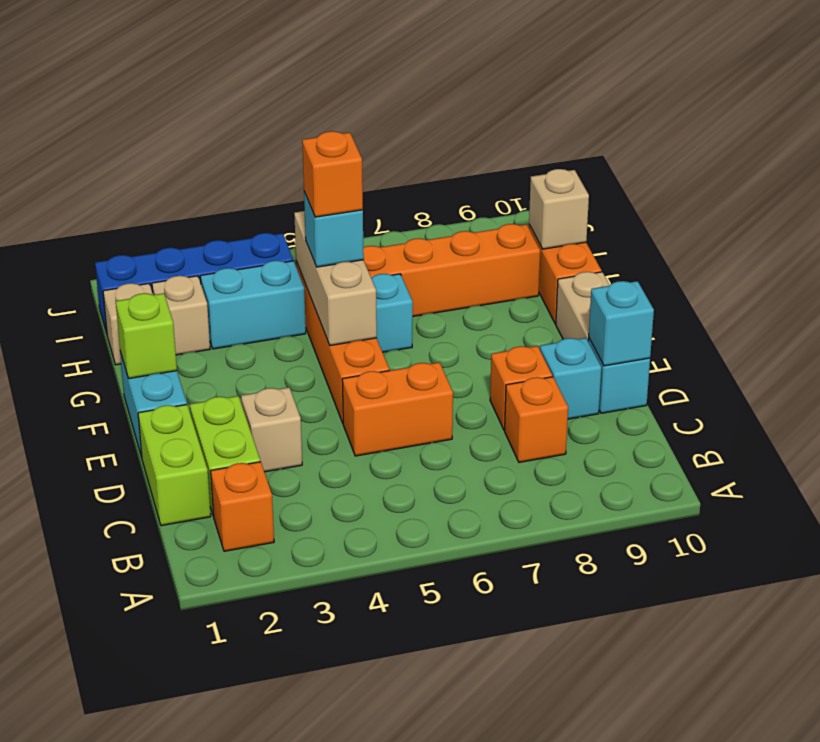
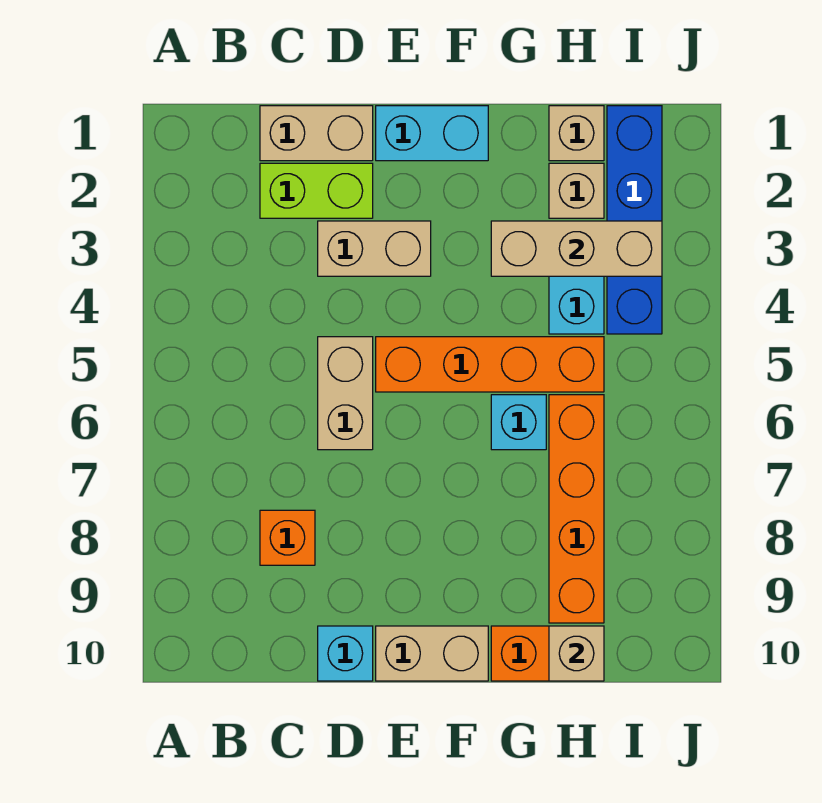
orange brick B2 level 1 -> none
lime brick C1:D1 level 1 -> tan brick C1:D1 level 1
tan brick D3 level 1 -> tan brick D3:E3 level 1
orange brick D5:D6 level 1 -> tan brick D5:D6 level 1
orange brick D8 level 1 -> none
cyan brick D9 level 1 -> none
cyan brick D10 level 2 -> none
lime brick F1 level 2 -> none
tan brick F5:H5 level 2 -> tan brick G3:I3 level 2
cyan brick G5 level 3 -> none
orange brick G5 level 4 -> none

